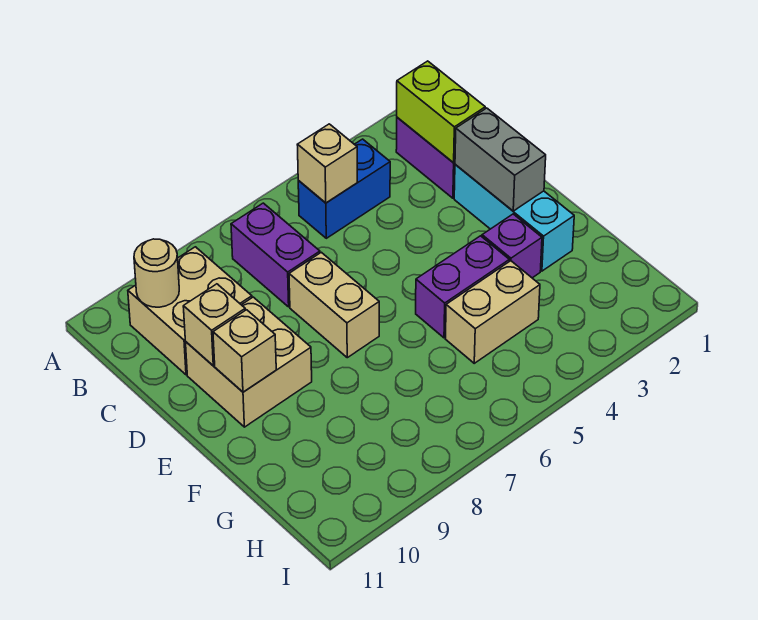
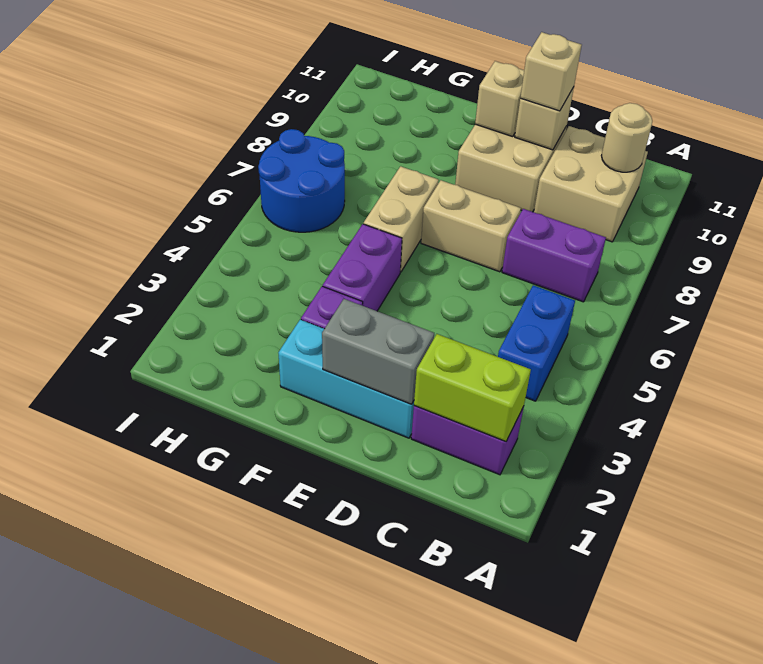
tan brick B5 level 2 -> tan brick D10 level 3
tan brick G4:G5 level 1 -> tan brick F6:F7 level 1
none -> blue round brick H6:I7 level 1

